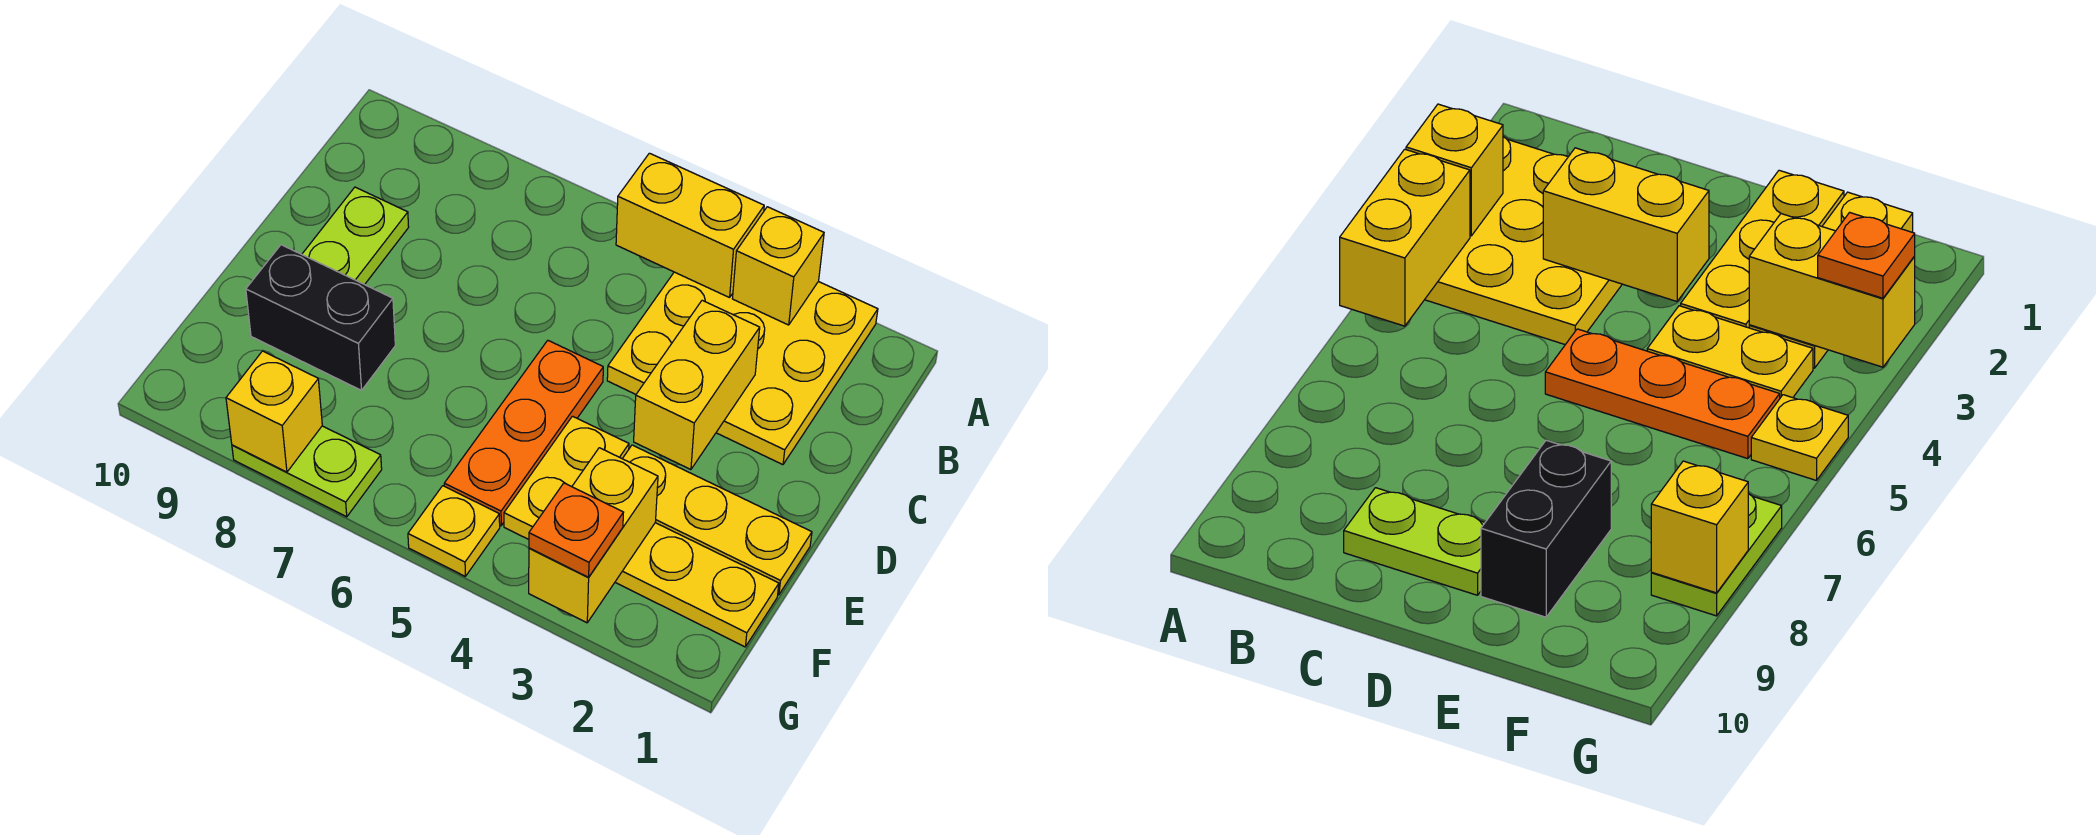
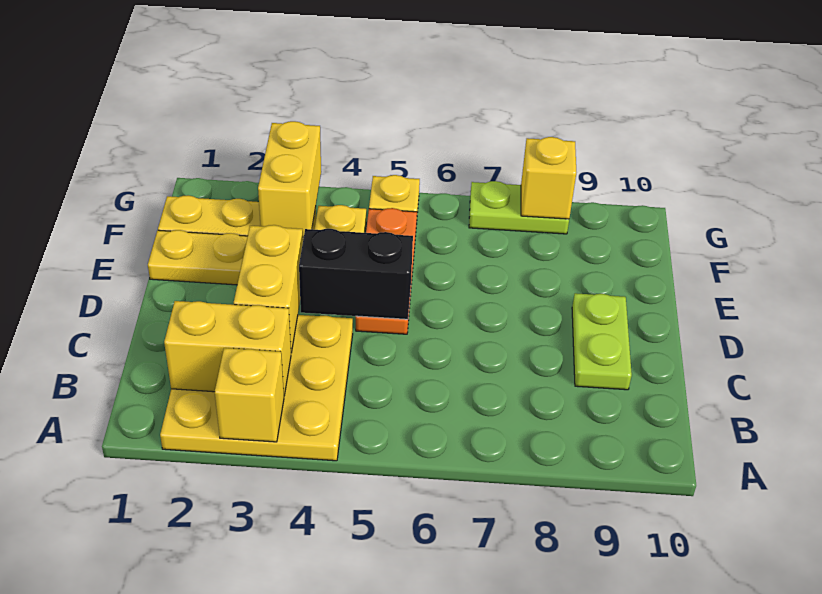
yellow brick A4:A5 level 2 -> yellow brick B2:B3 level 2
black brick E8:E9 level 1 -> black brick D4:D5 level 2
orange plate G3 level 3 -> none

